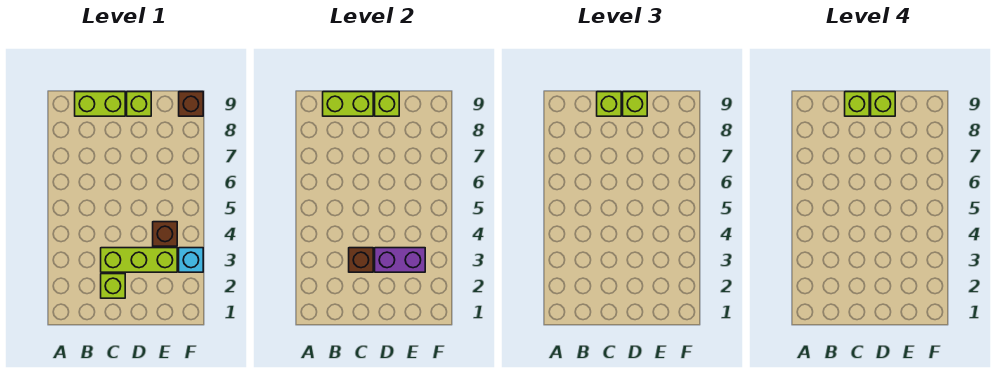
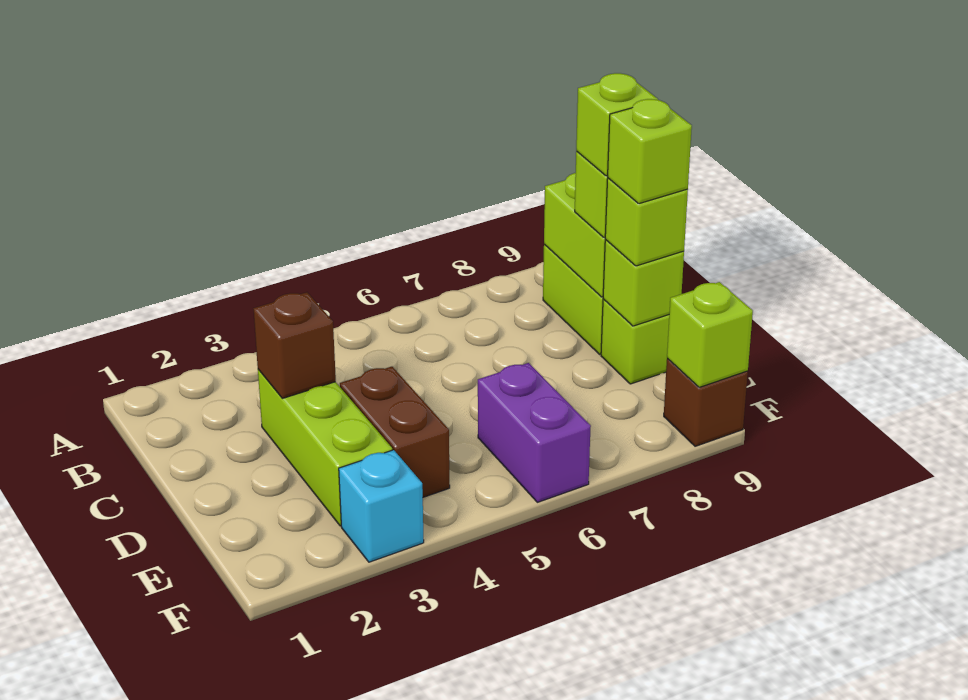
lime brick C2 level 1 -> lime brick F9 level 2
purple brick D3:E3 level 2 -> purple brick E6:F6 level 1
brown brick E4 level 1 -> brown brick D4:E4 level 1

